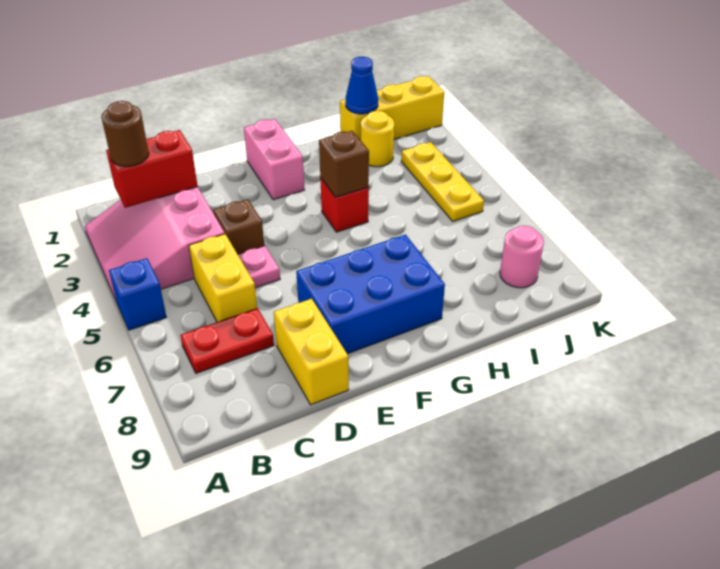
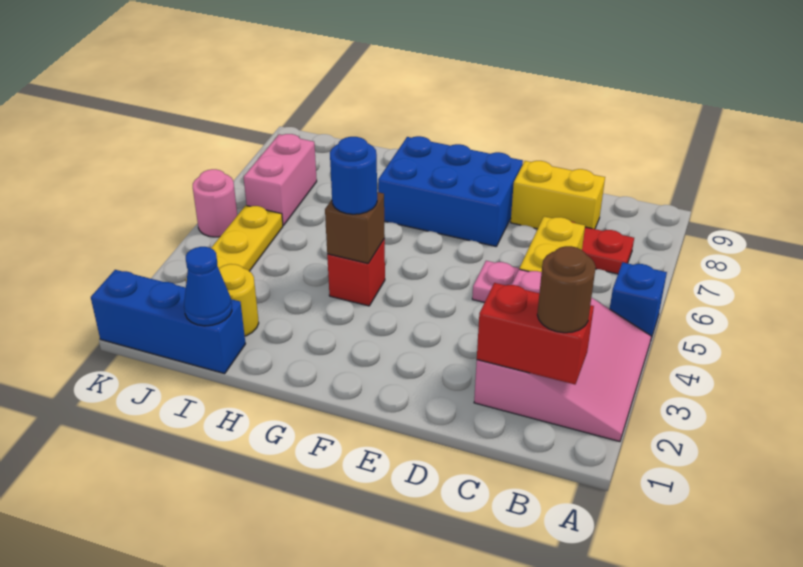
brown brick D4 level 1 -> none
yellow brick D8:D9 level 1 -> yellow brick C8:D8 level 1
pink brick F1:F2 level 1 -> pink brick J6:J7 level 1
none -> blue round brick G4 level 3
yellow brick I1:K1 level 1 -> blue brick I1:K1 level 1
pink round brick J8 level 1 -> pink round brick K5 level 1

